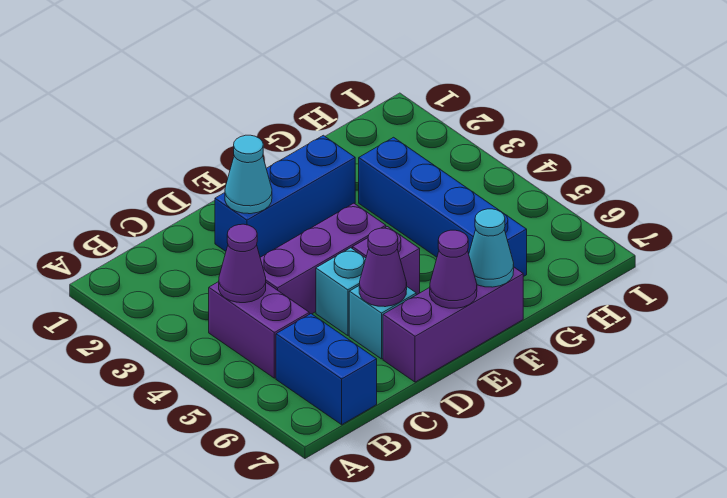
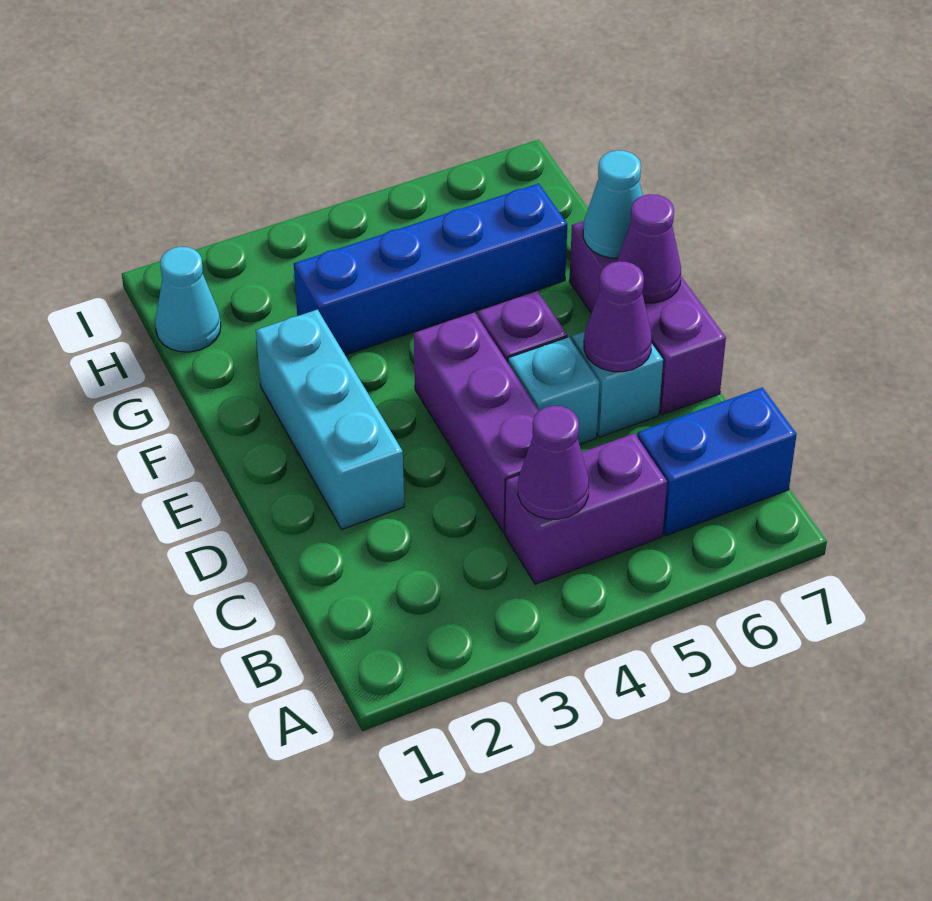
blue brick D2:F2 level 1 -> cyan brick D2:F2 level 1
cyan cone D2 level 2 -> cyan cone H1 level 1

